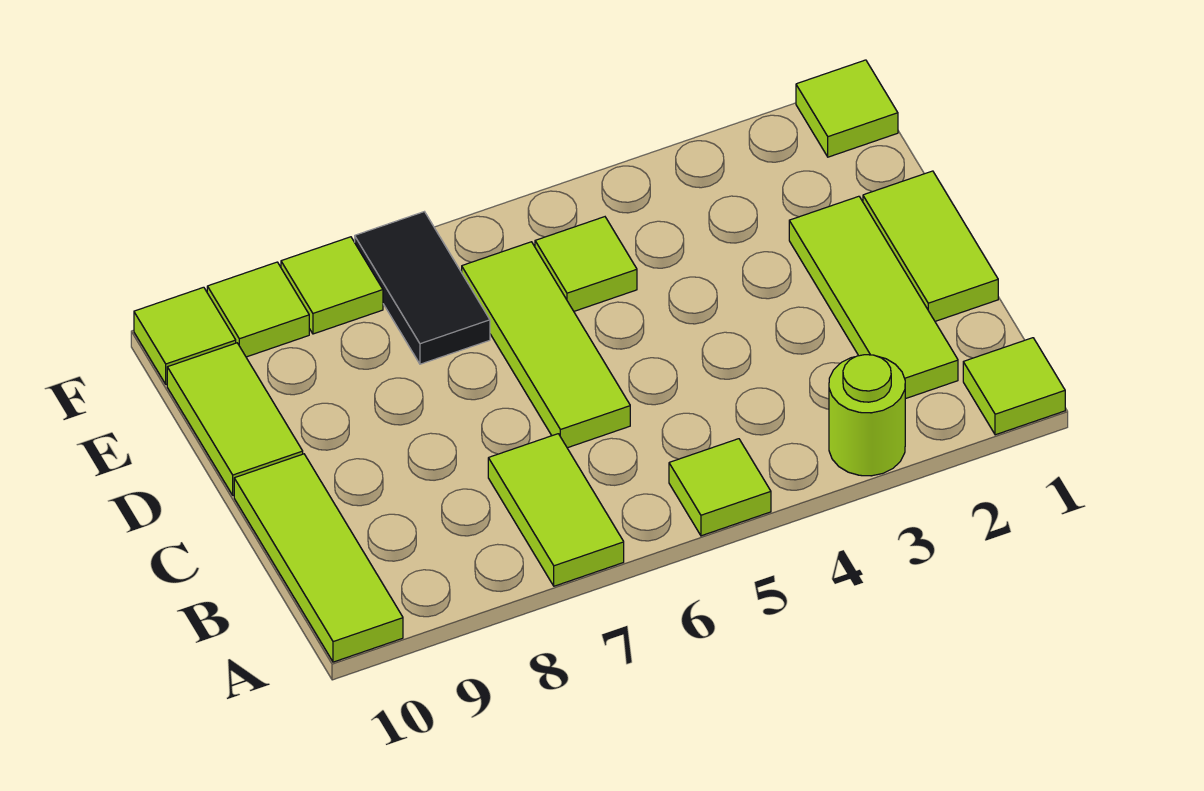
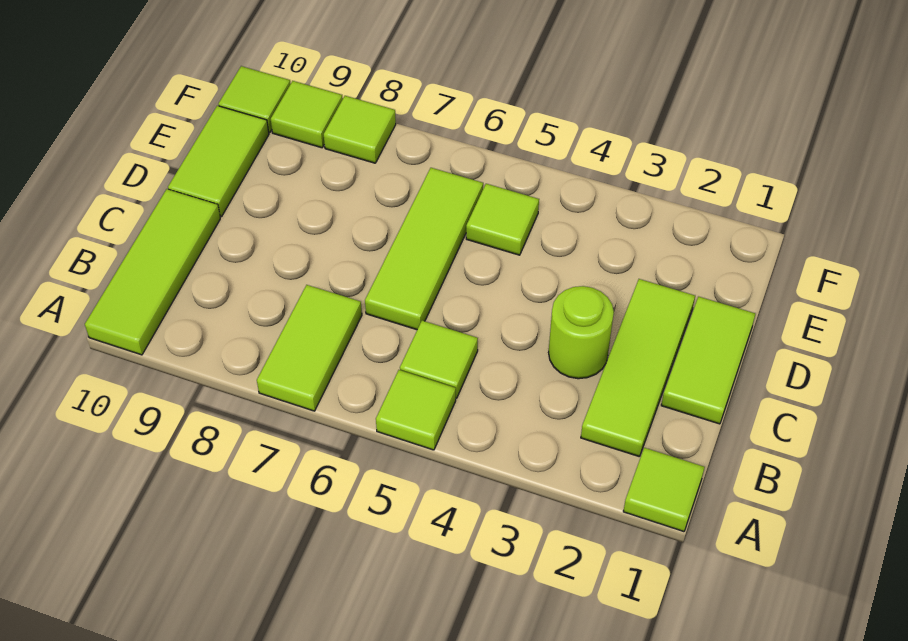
lime round brick A3 level 1 -> lime round brick C3 level 1
black tile E7:F7 level 1 -> none
lime tile F1 level 1 -> lime tile B5 level 1

